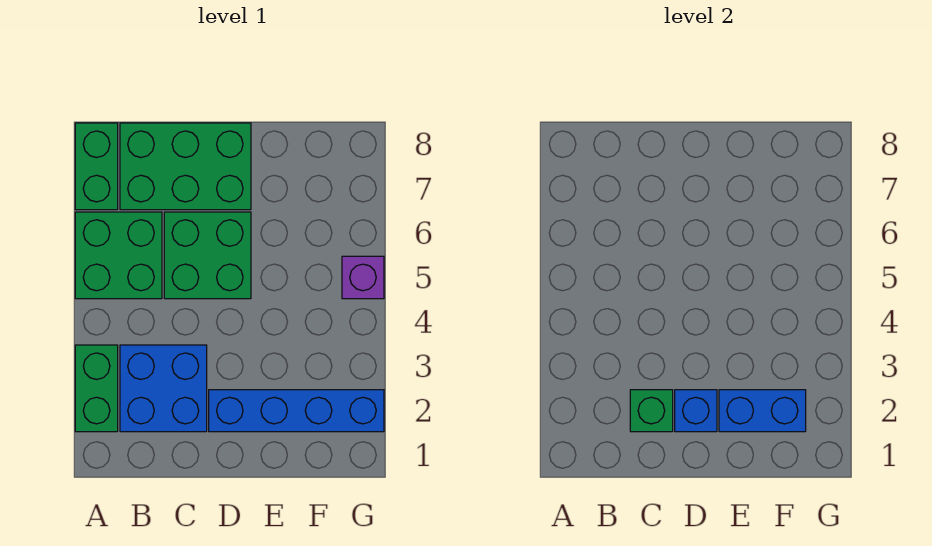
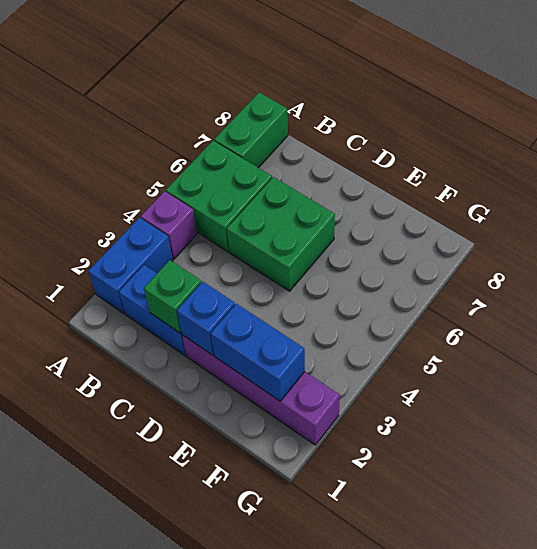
green brick A2:A3 level 1 -> blue brick A2:A3 level 1
blue brick B2:C3 level 1 -> blue brick B2:C2 level 1
green brick B7:D8 level 1 -> none
blue brick D2:G2 level 1 -> purple brick D2:G2 level 1
purple brick G5 level 1 -> purple brick A4 level 1

